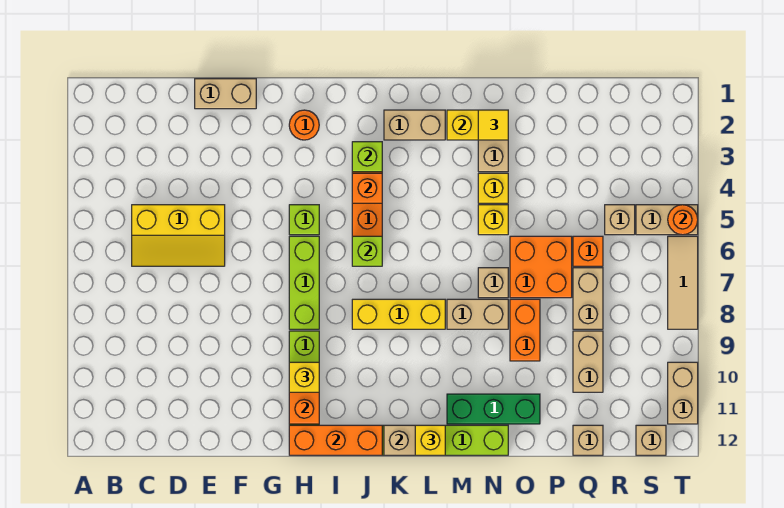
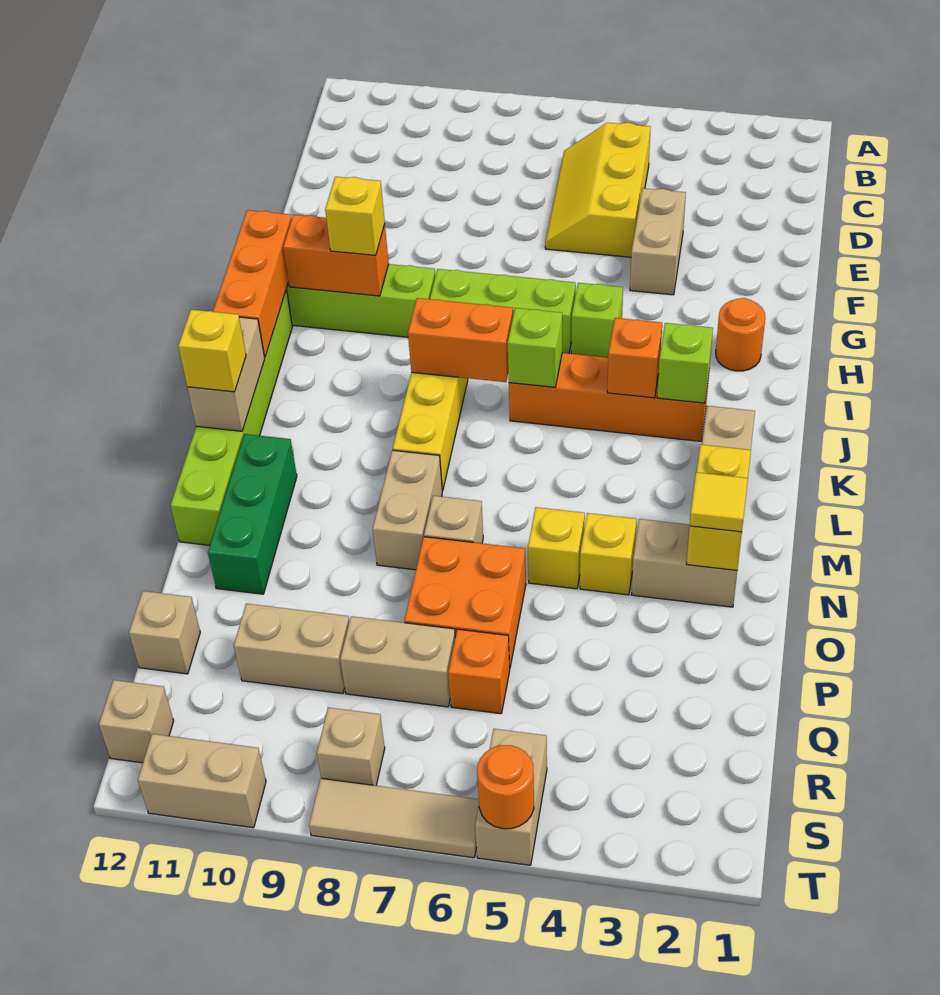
tan brick E1:F1 level 1 -> tan brick E4:F4 level 1
orange brick O8:O9 level 1 -> orange brick J7:J8 level 2
tan brick R5 level 1 -> tan brick S8 level 1

